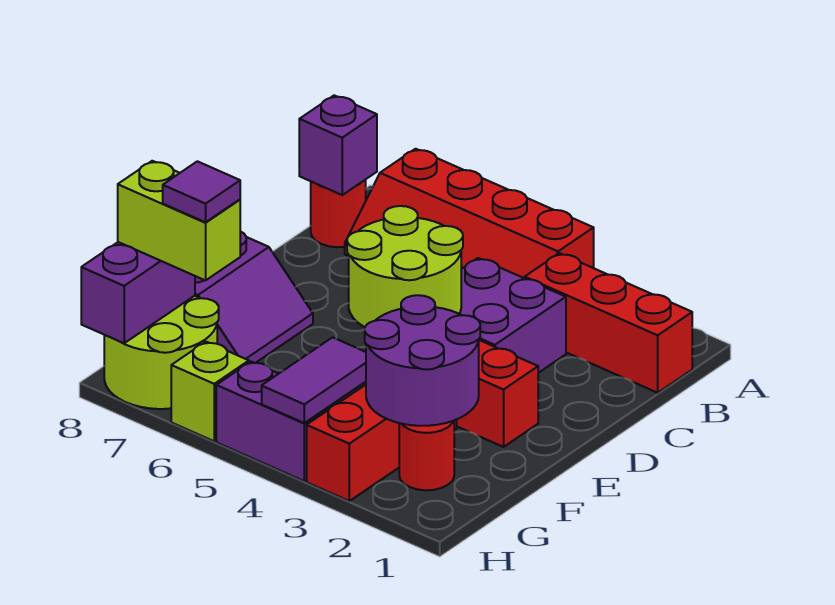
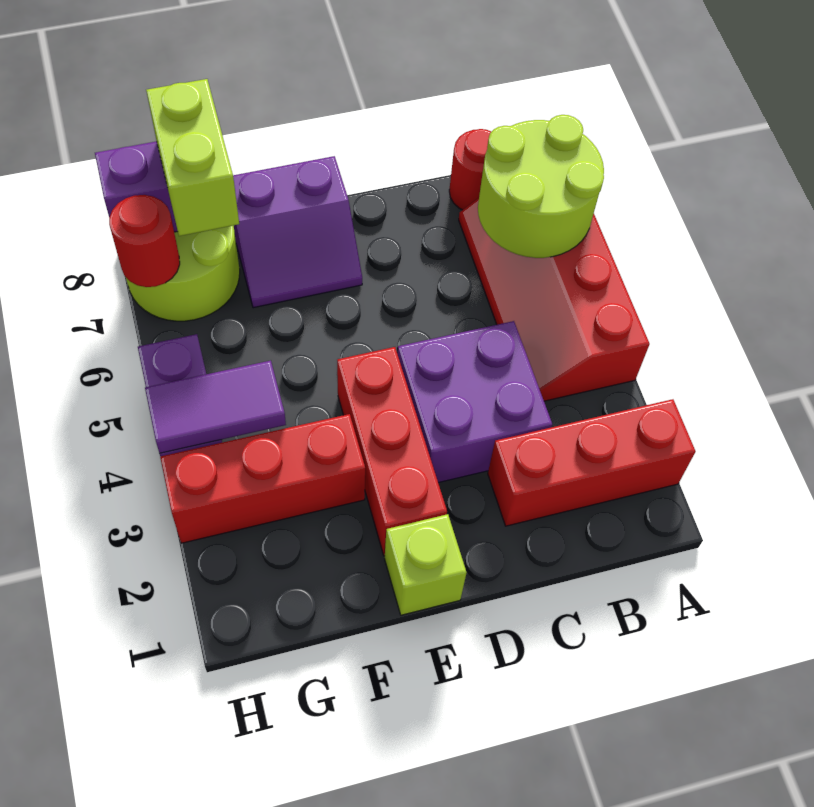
red brick B1:B3 level 1 -> red brick A2:C2 level 1
purple brick B8 level 2 -> none
lime round brick D4:E5 level 2 -> lime round brick A6:B7 level 2
purple round brick F2:G3 level 2 -> none
red round brick G2 level 1 -> red round brick H7 level 2
purple tile G7 level 4 -> none
lime brick H6 level 1 -> lime brick E1 level 1

